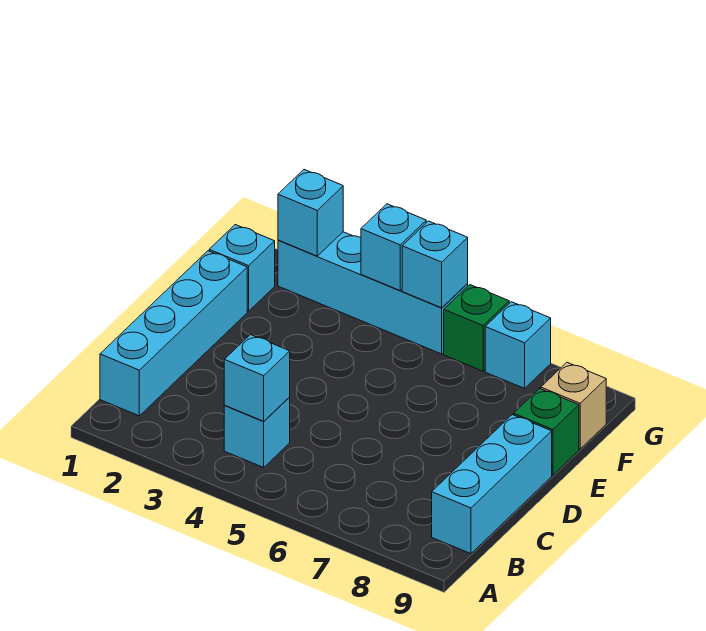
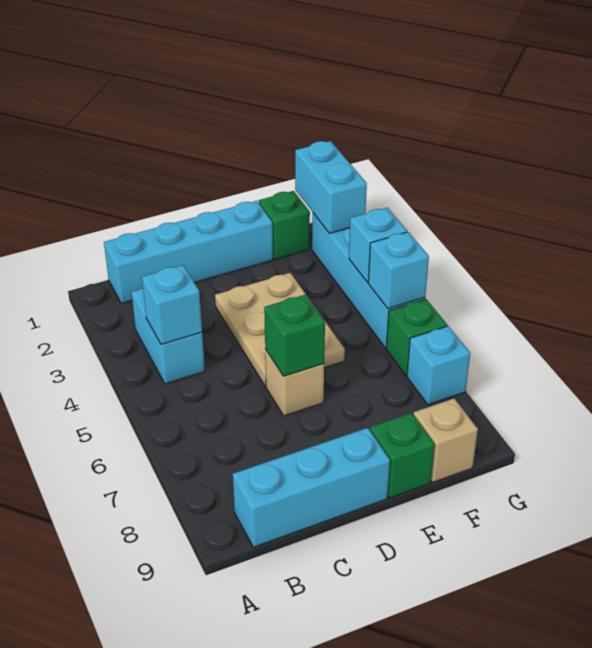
cyan brick B4 level 1 -> cyan brick B3:B4 level 1
none -> tan plate D3:E5 level 1
none -> tan brick D6 level 1
none -> green brick D6 level 2
cyan brick F1 level 1 -> green brick F1 level 1
cyan brick G2 level 2 -> cyan brick G1:G2 level 2

